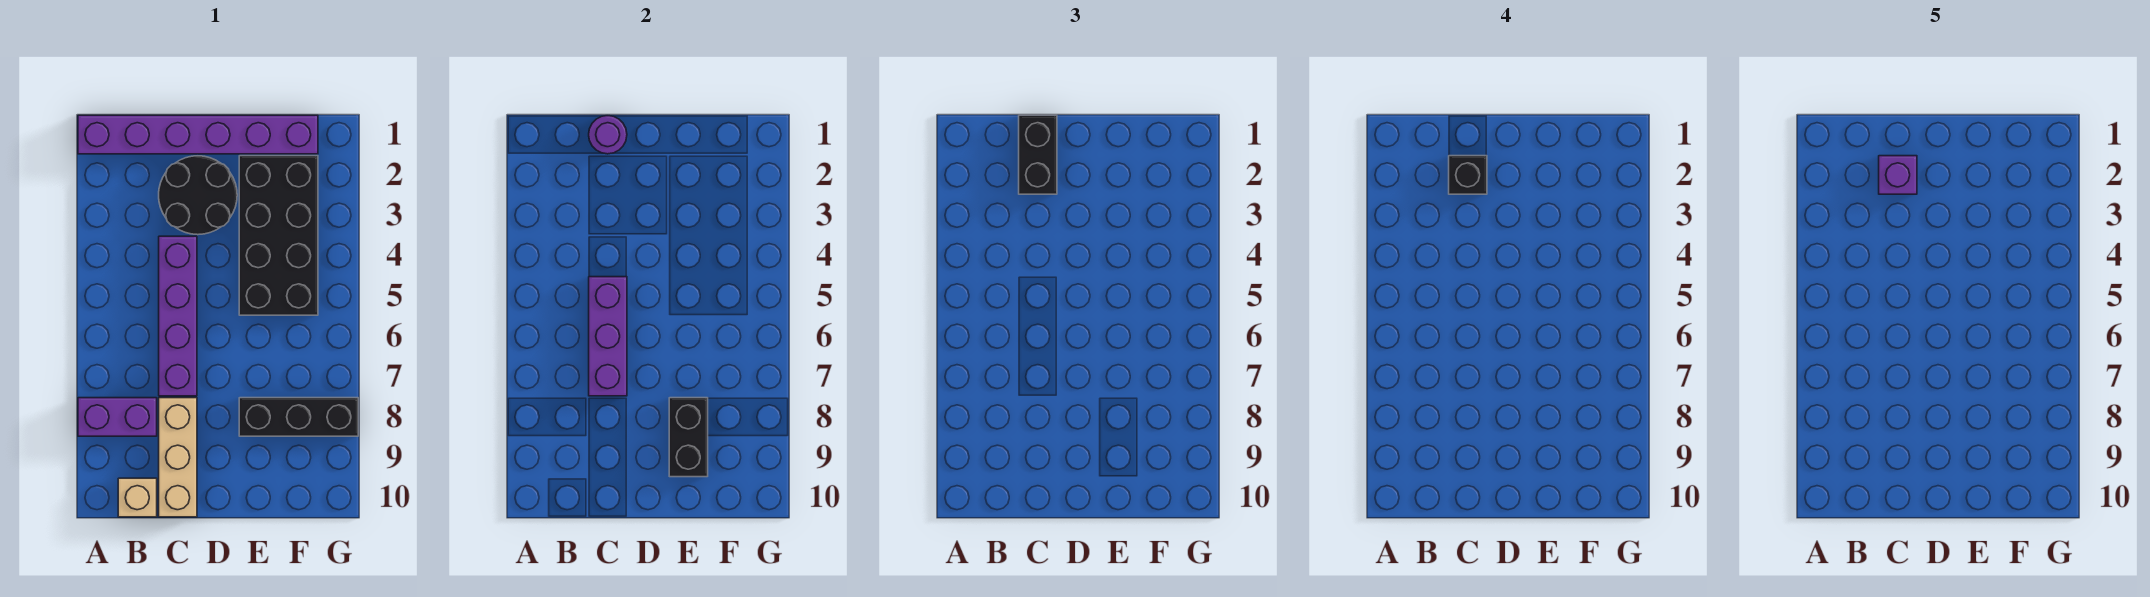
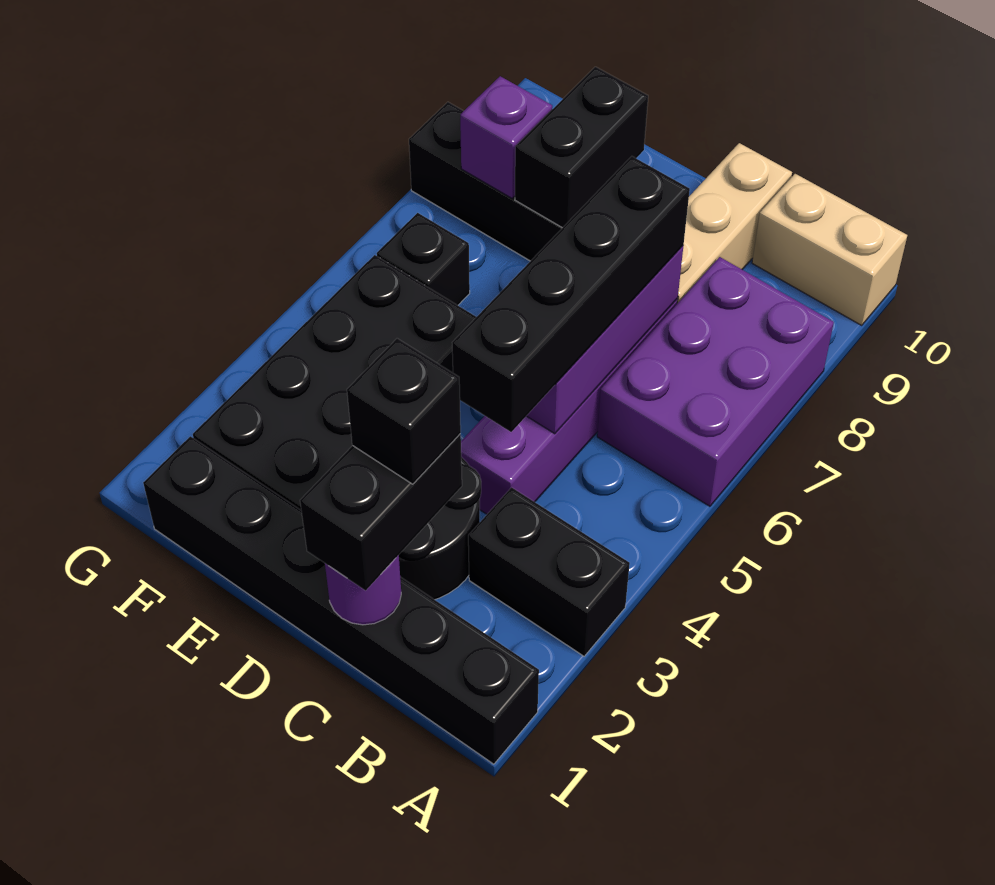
purple brick A1:F1 level 1 -> black brick A1:F1 level 1
none -> black brick A3:B3 level 1
purple brick A8:B8 level 1 -> purple brick A6:B8 level 1
tan brick B10 level 1 -> tan brick A10:B10 level 1
purple brick C2 level 5 -> purple brick F8 level 2
none -> black brick C4:C7 level 3
none -> black brick F6 level 1

